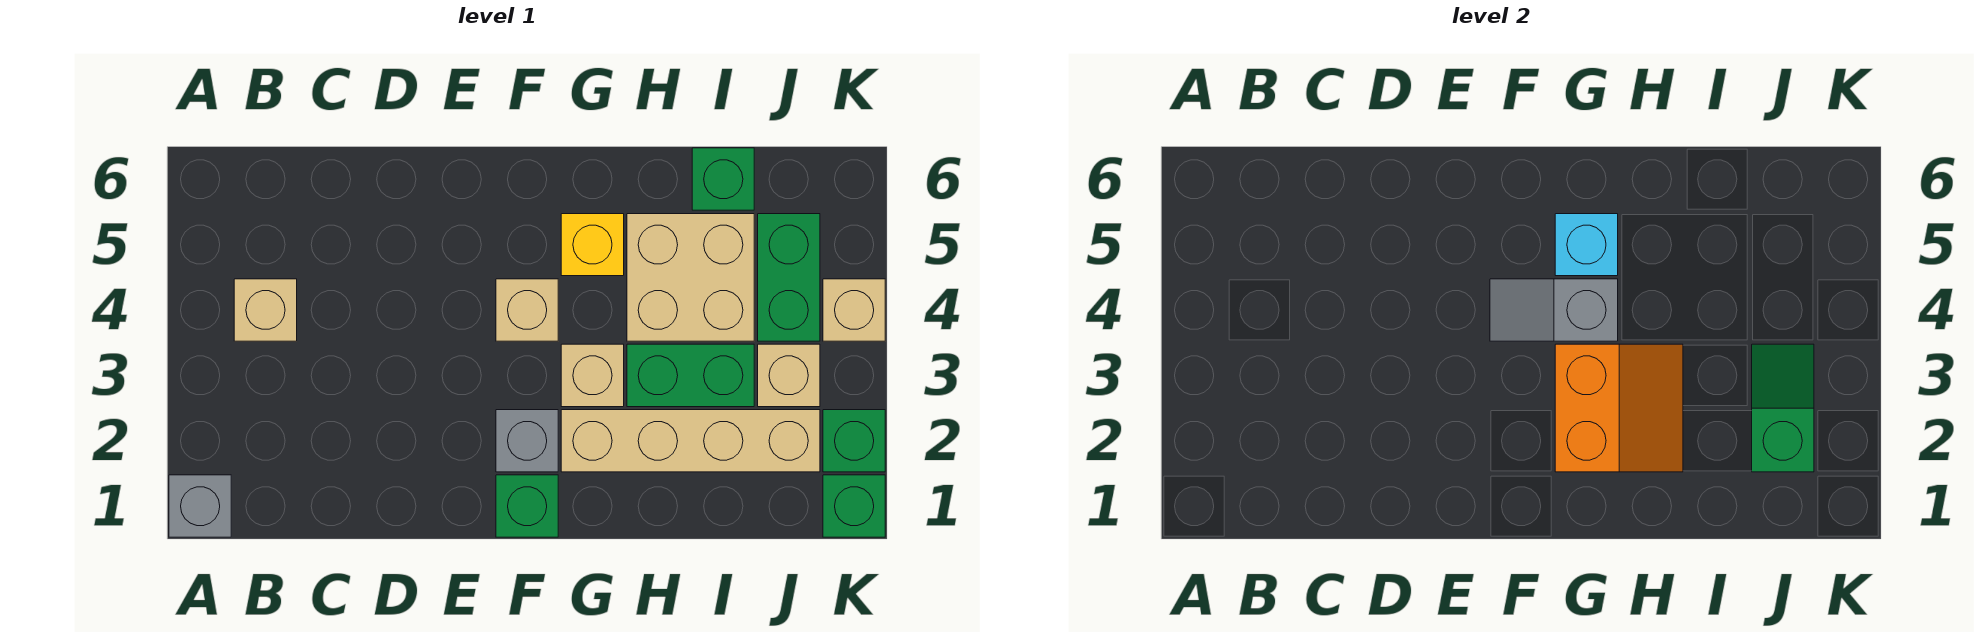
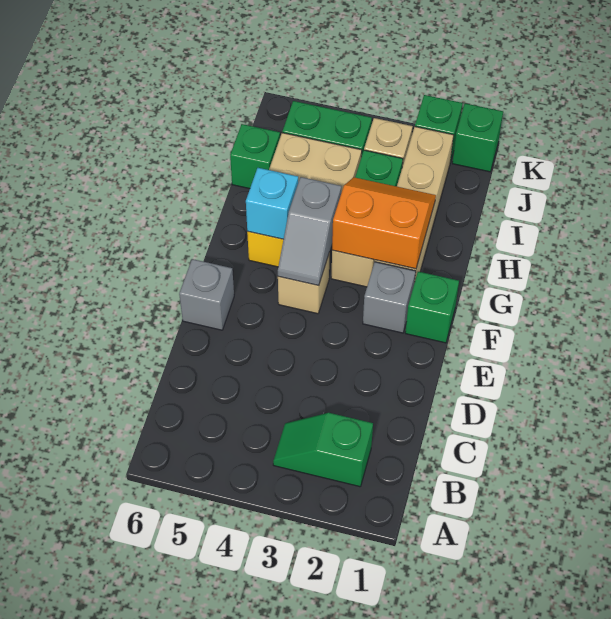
grey brick A1 level 1 -> grey brick E6 level 1
tan brick B4 level 1 -> none
green slope J2:J3 level 2 top 2 -> green slope B2:B3 level 1 top 2
tan brick K4 level 1 -> none

